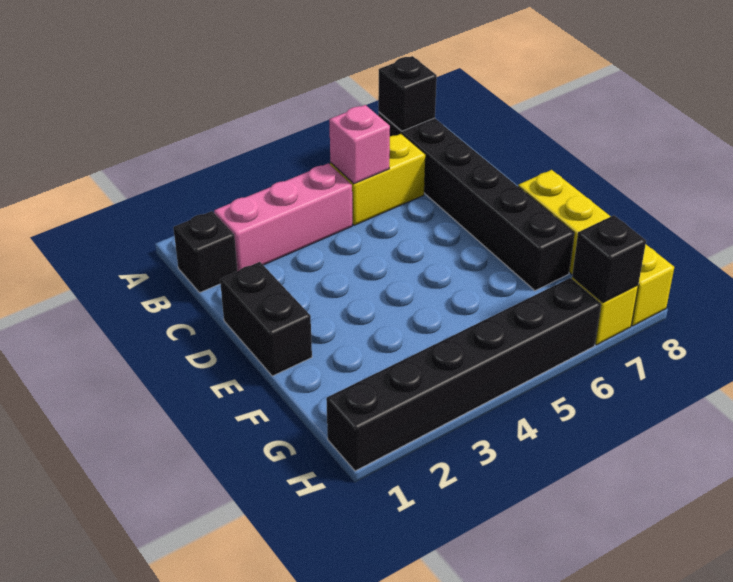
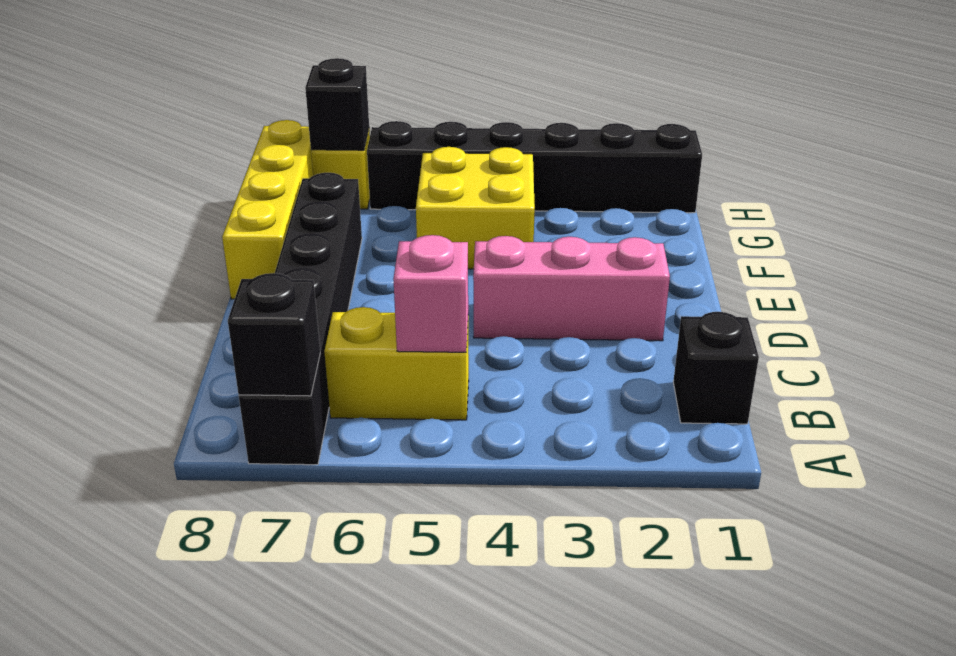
pink brick B2:B4 level 1 -> pink brick D2:D4 level 1
black brick D1:E1 level 1 -> none
none -> yellow brick F4:G5 level 1

